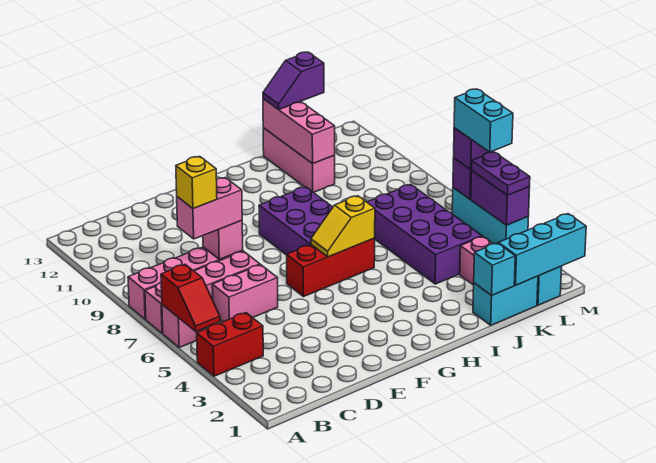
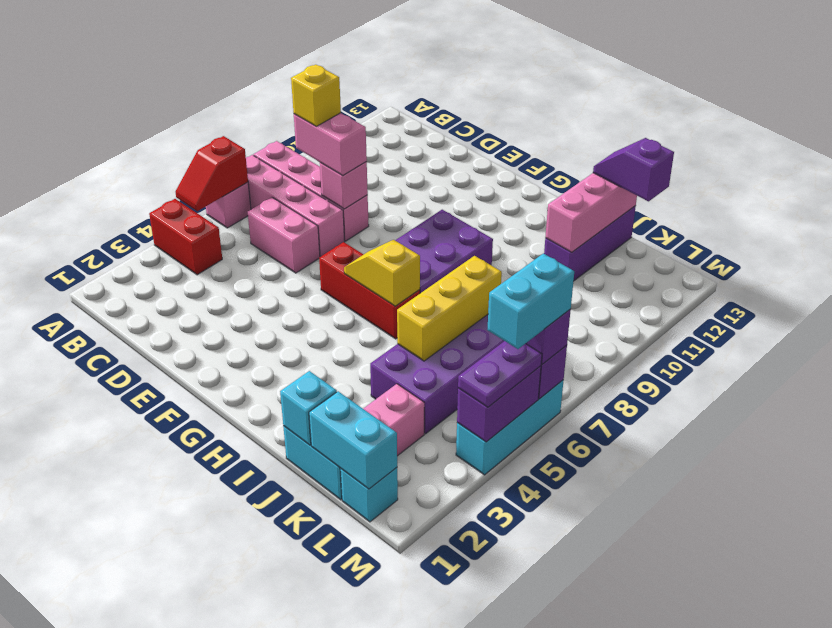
none -> yellow brick J5:J7 level 2
pink brick J11:J13 level 1 -> purple brick J11:J13 level 1
cyan brick K1:M1 level 2 -> cyan brick K1:L1 level 2

